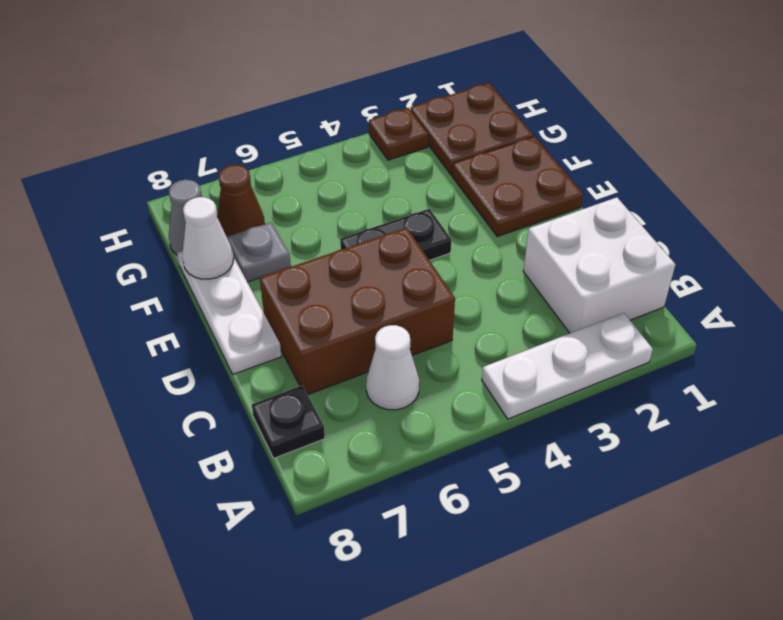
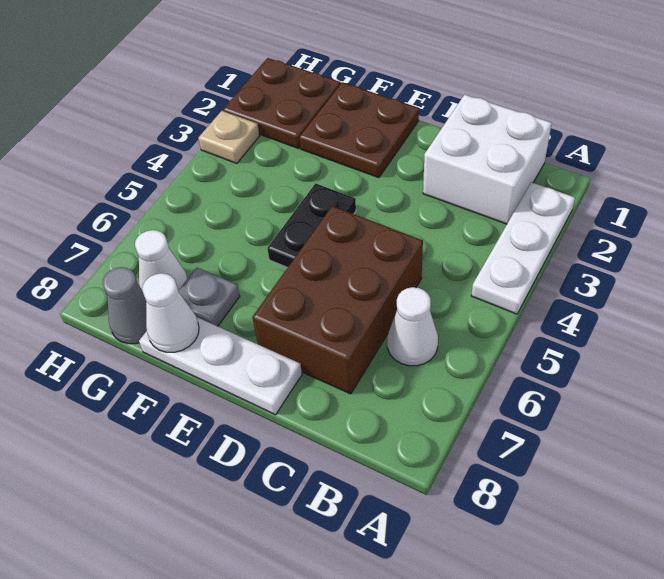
black plate B8 level 1 -> none
brown cone G7 level 1 -> white cone G7 level 1
brown plate H3 level 1 -> tan plate H3 level 1

